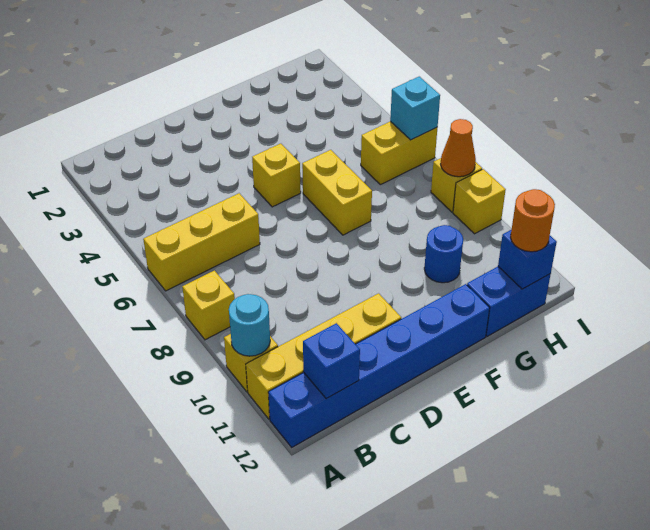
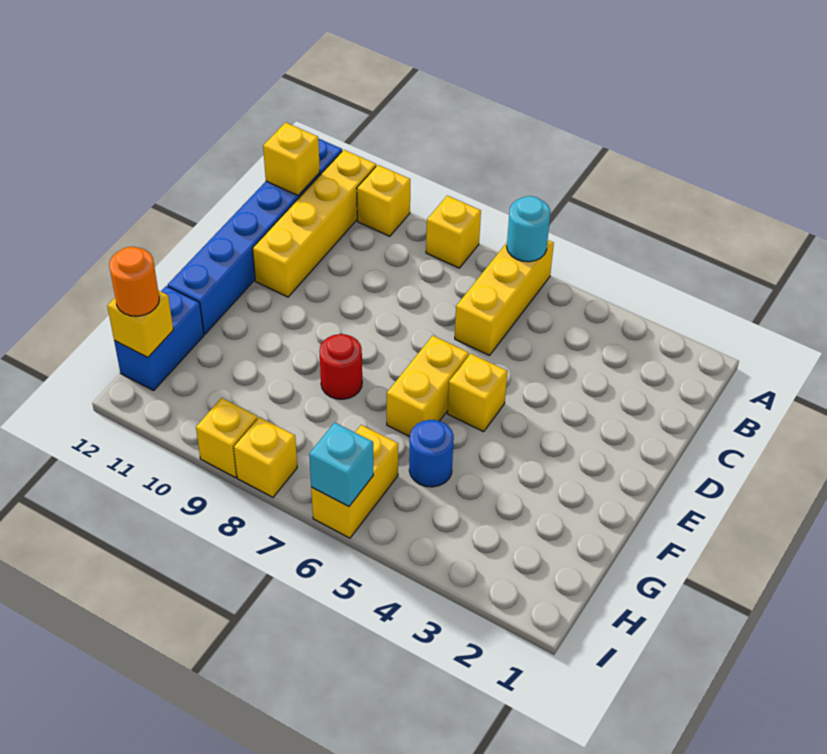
cyan round brick A10 level 2 -> cyan round brick A6 level 2
blue brick B12 level 2 -> yellow brick B12 level 2
yellow brick F6:F7 level 1 -> yellow brick E6:F6 level 1
none -> red round brick F8 level 1
blue round brick G10 level 1 -> blue round brick G5 level 1
blue brick H12 level 2 -> yellow brick H12 level 2
orange cone I8 level 2 -> none

